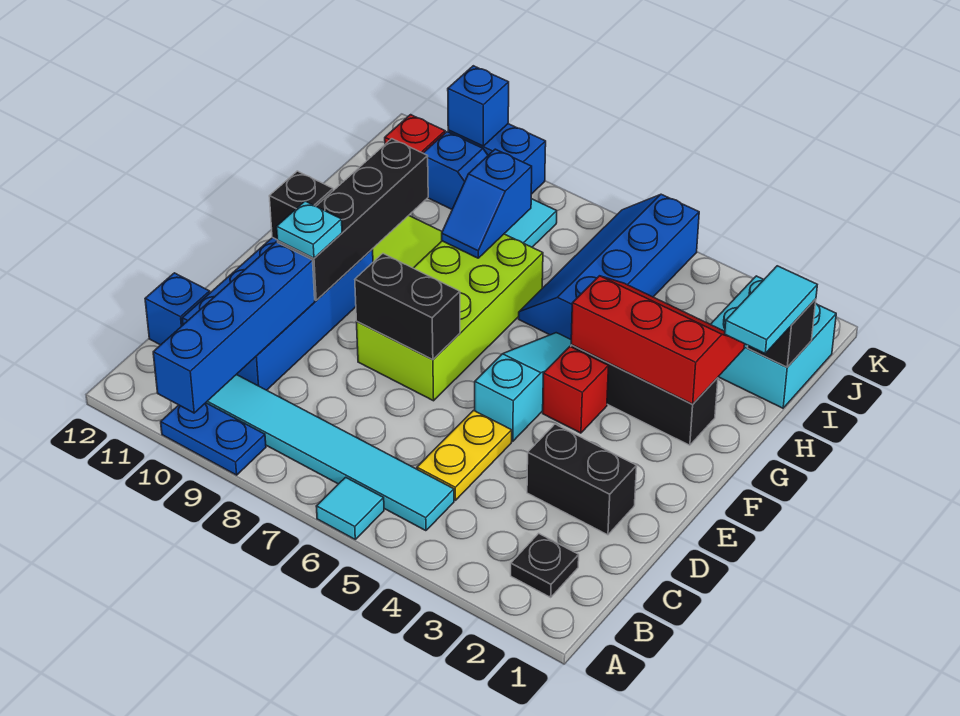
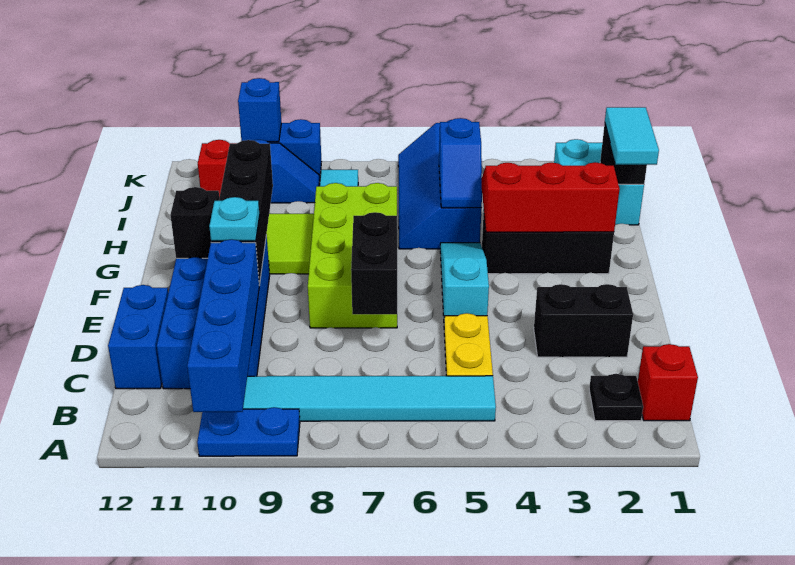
cyan tile A6 level 1 -> none
blue brick C12 level 1 -> blue brick C12:D12 level 1
black brick E7:E8 level 2 -> black brick D7:E7 level 2
red brick F4 level 1 -> red brick B1 level 1
blue slope H8:I8 level 2 top I -> blue slope H5:I5 level 2 top I

